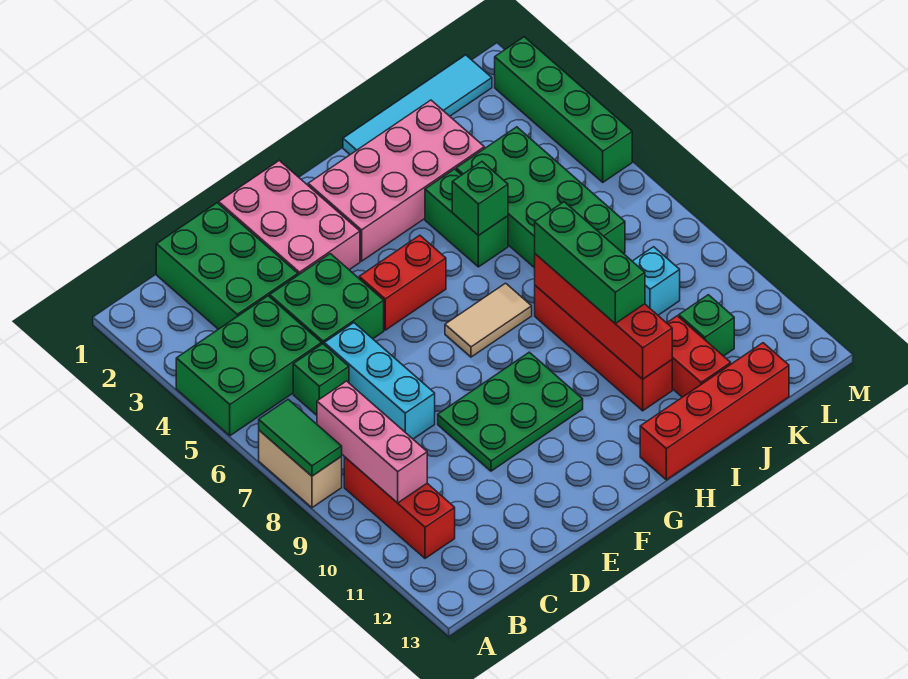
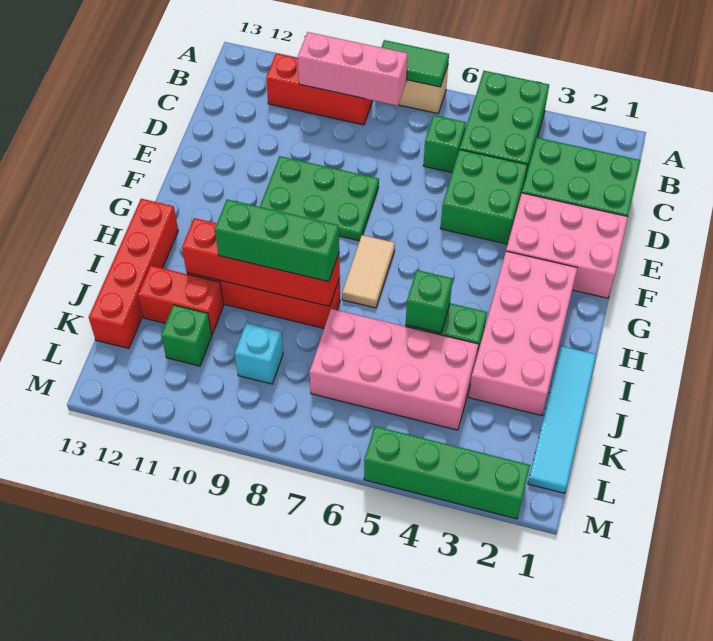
cyan brick D6:D8 level 1 -> none
green plate E9:G10 level 1 -> green plate E8:F10 level 1
red brick F5:G5 level 1 -> none
green brick J4:K7 level 1 -> pink brick J4:K7 level 1

